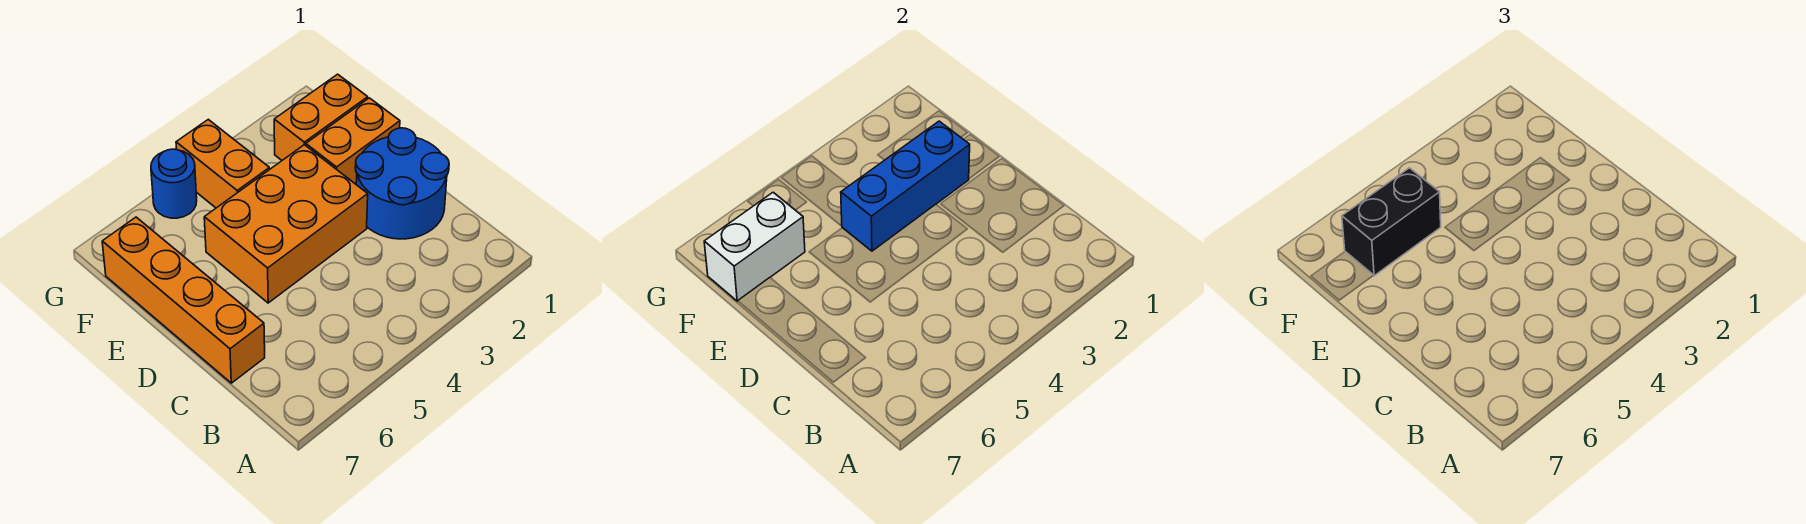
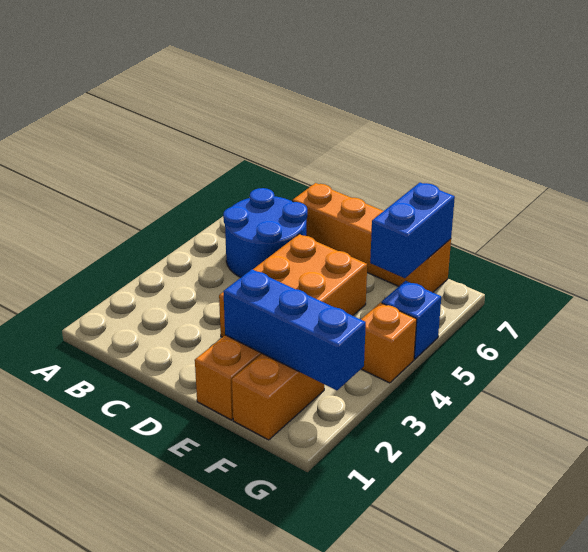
blue round brick C1:D2 level 1 -> blue round brick B5:C6 level 1
blue brick E2:E4 level 2 -> blue brick E2:G2 level 2
orange brick F4:G4 level 1 -> orange brick G4 level 1
black brick F5:F6 level 3 -> none
white brick F6:F7 level 2 -> blue brick F6:F7 level 2
blue round brick G5 level 1 -> blue brick G5 level 1

